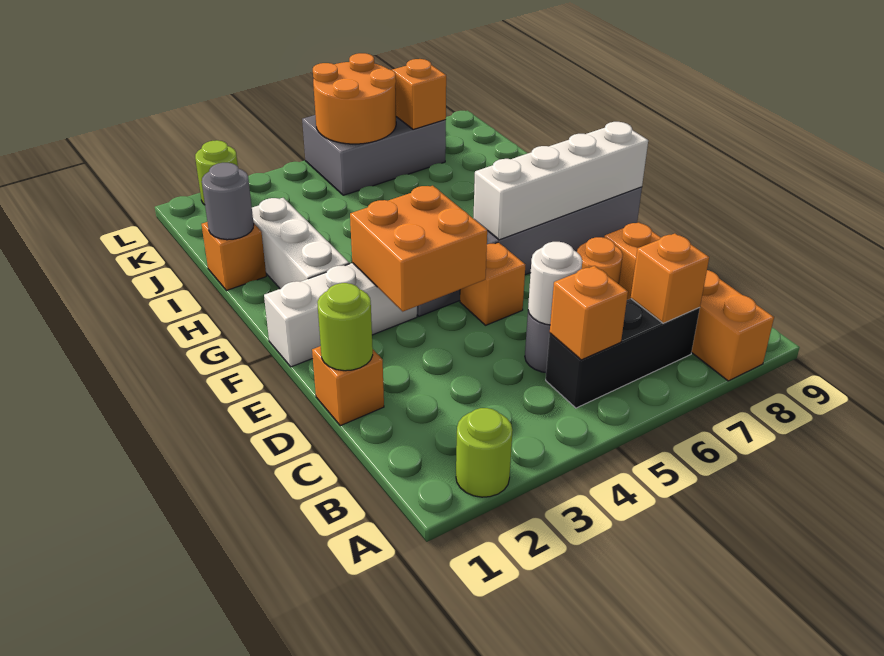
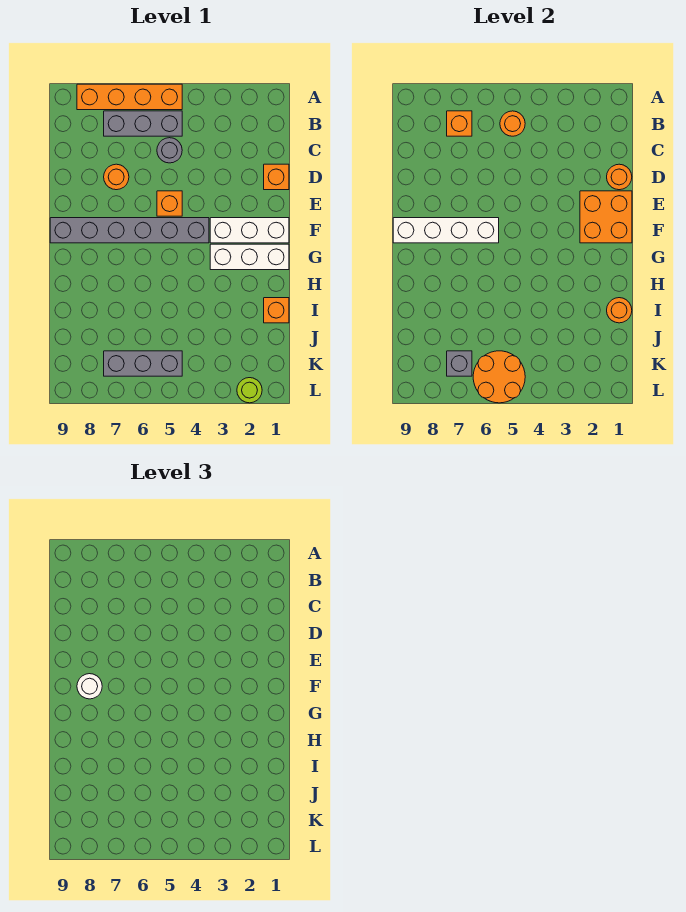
lime round brick A2 level 1 -> none
orange brick A8:D8 level 1 -> orange brick A5:A8 level 1
black brick B5:B7 level 1 -> grey brick B5:B7 level 1
orange brick B5 level 2 -> orange round brick B5 level 2
white round brick C5 level 2 -> white round brick F8 level 3
lime round brick D1 level 2 -> orange round brick D1 level 2
orange brick E3:F4 level 2 -> orange brick E1:F2 level 2
white brick G2:I2 level 1 -> white brick G1:G3 level 1
grey round brick I1 level 2 -> orange round brick I1 level 2
grey brick K5:L7 level 1 -> grey brick K5:K7 level 1
orange brick K7 level 2 -> grey brick K7 level 2

